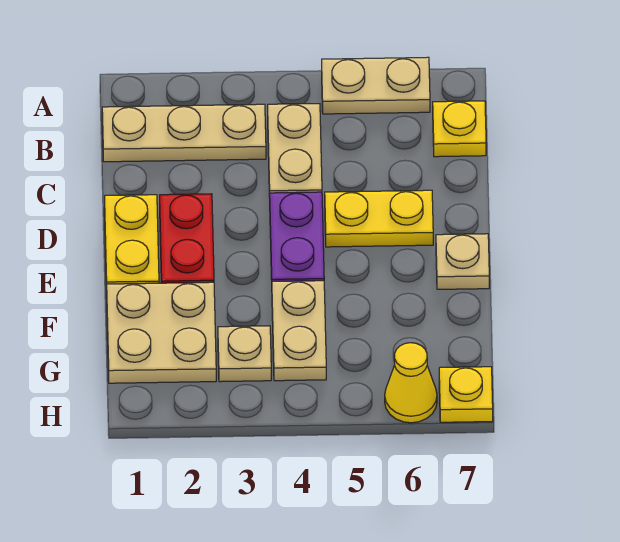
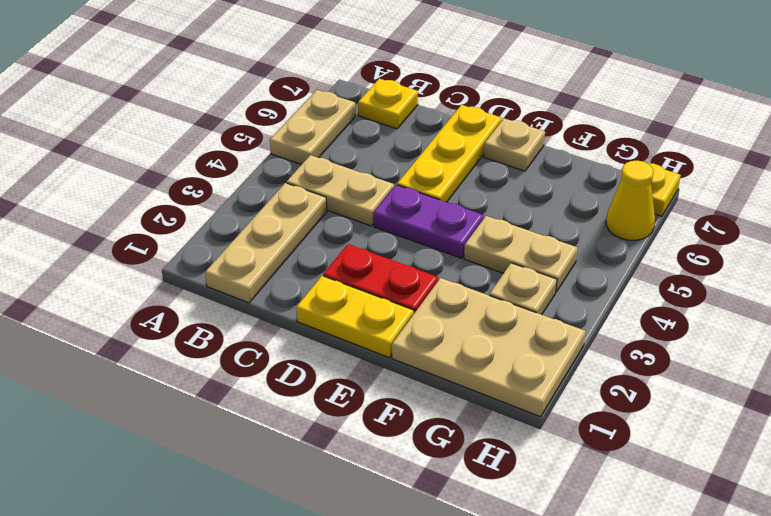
yellow plate D5:D6 level 1 -> yellow plate D5:D7 level 1
tan plate F1:G2 level 1 -> tan plate F1:H2 level 1

